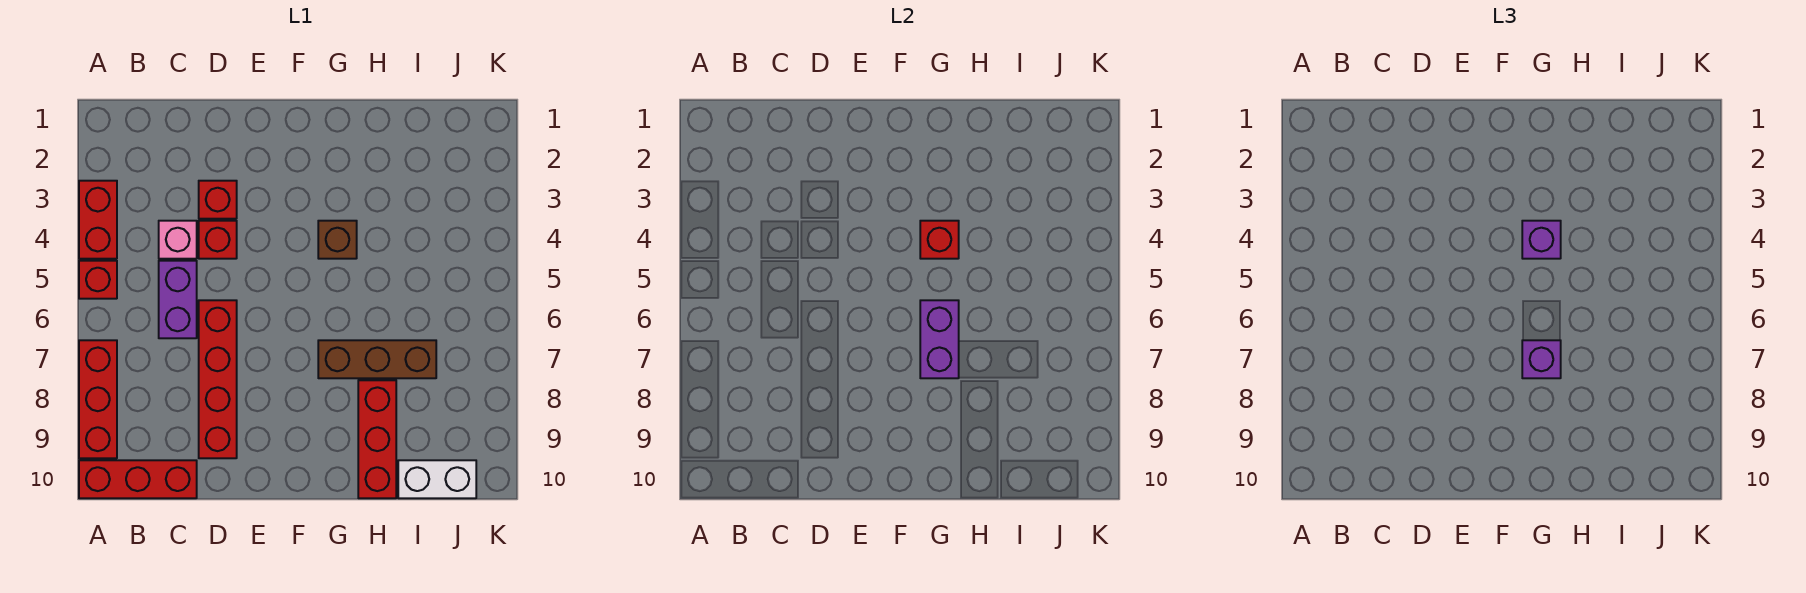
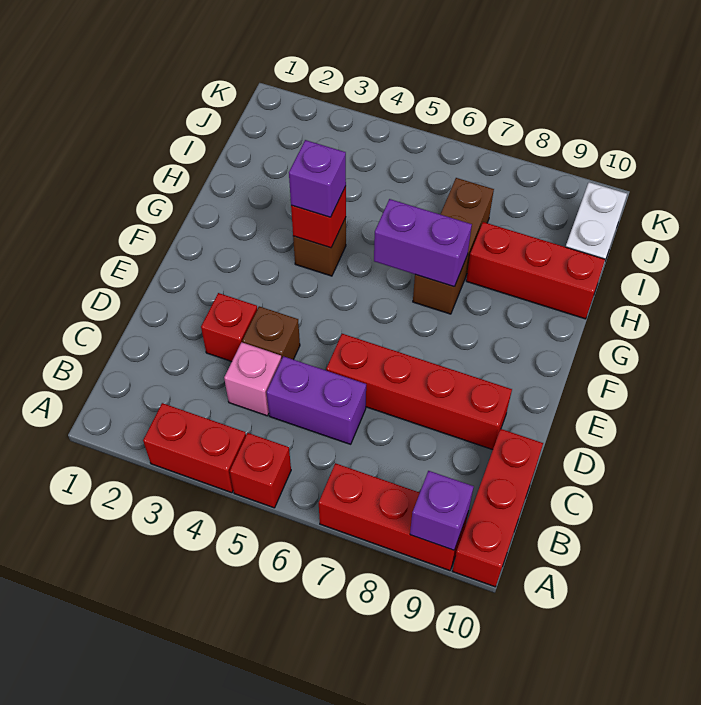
red brick D4 level 1 -> brown brick D4 level 1
purple brick G7 level 3 -> purple brick A9 level 2

